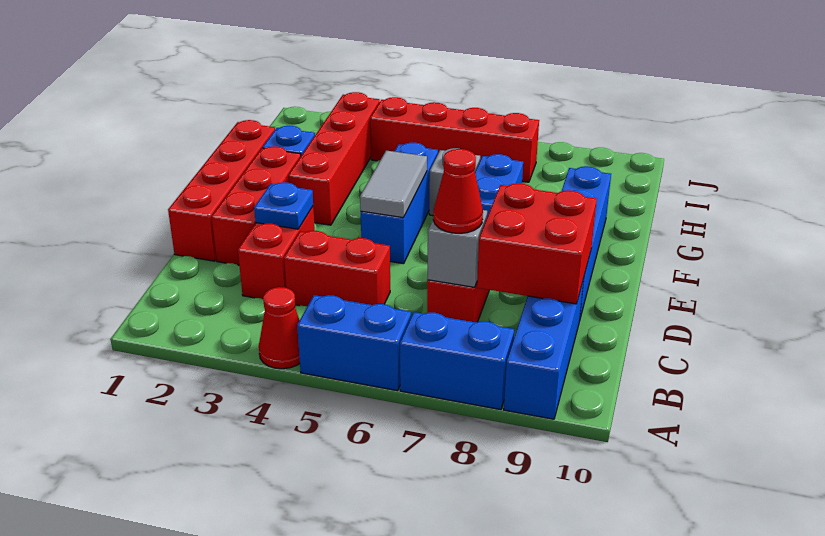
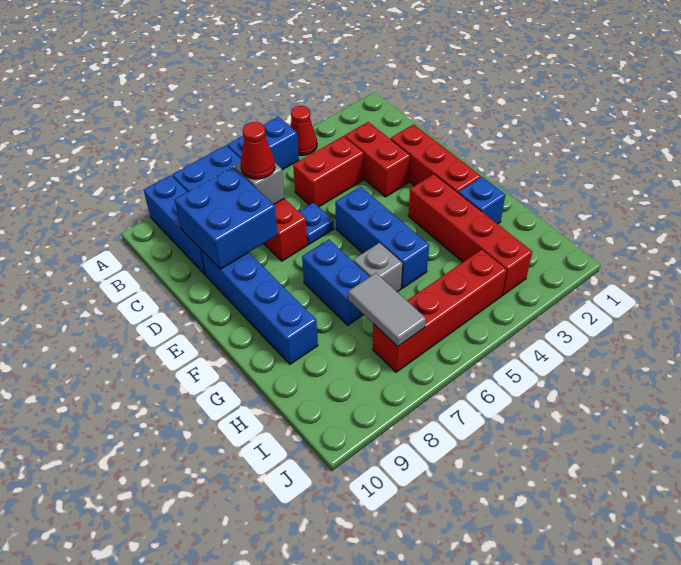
red brick C8:D9 level 2 -> blue brick C8:D9 level 2
red brick D1:G1 level 1 -> none
blue plate D3 level 2 -> blue plate D6 level 1
grey tile E5:F5 level 2 -> grey tile H7:I7 level 2

